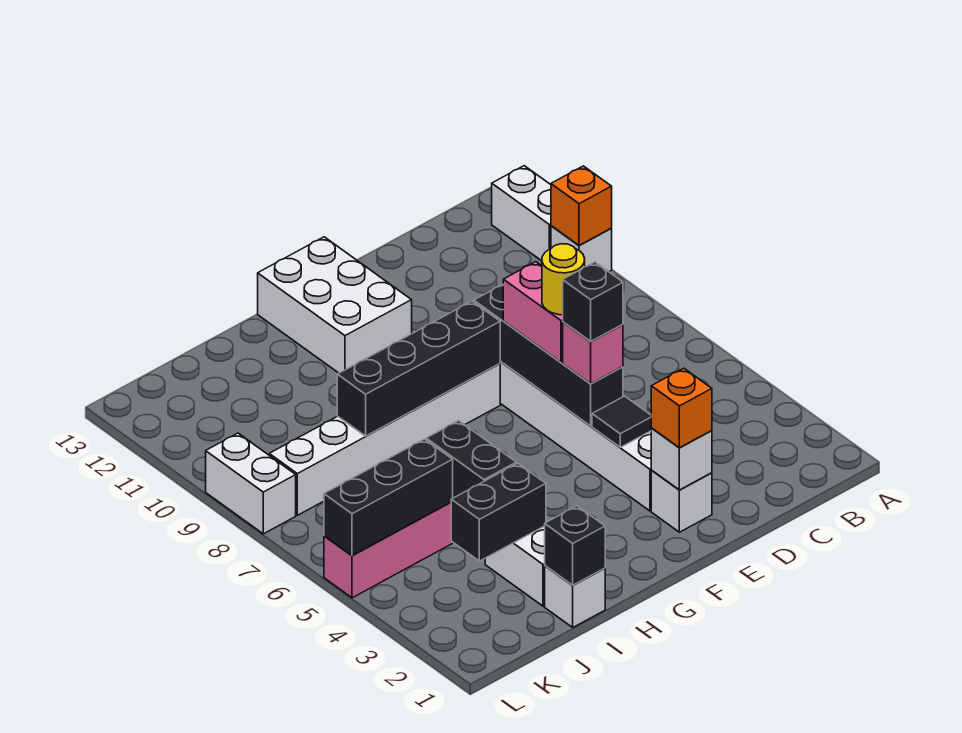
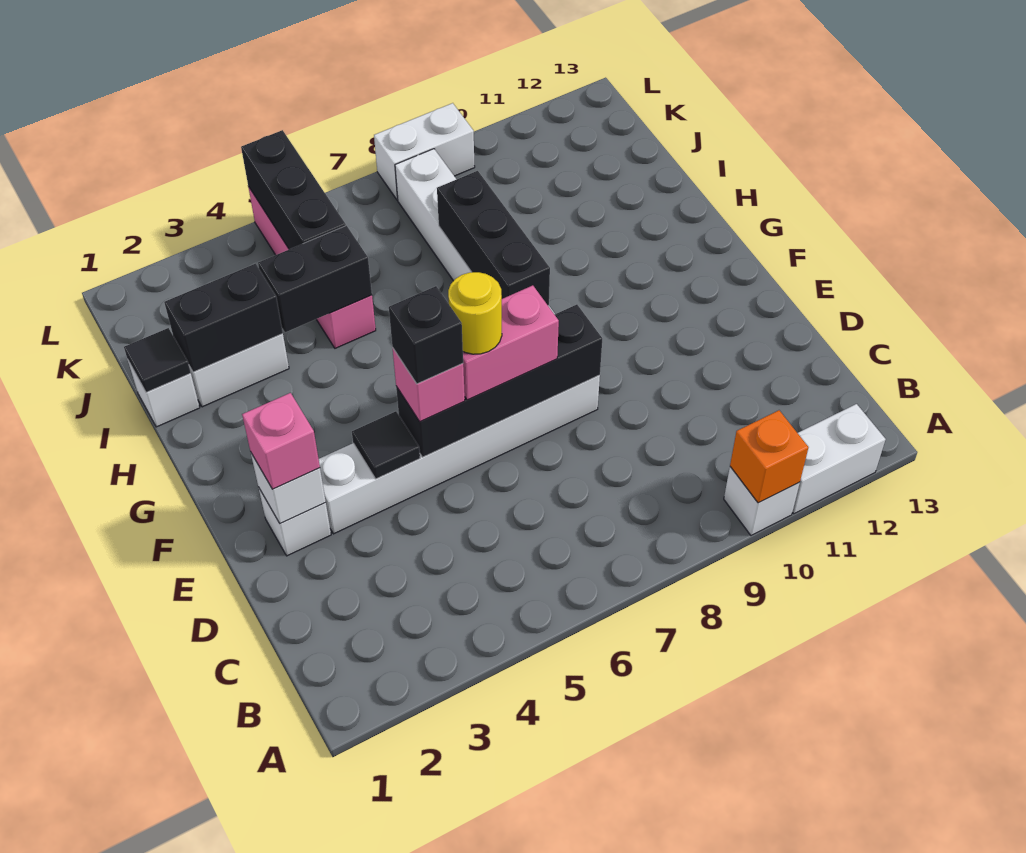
orange brick E2 level 3 -> pink brick E2 level 3
black brick F8:I8 level 2 -> black brick G8:I8 level 2
white brick F11:G13 level 1 -> none
black brick I1 level 2 -> black tile I1 level 2
black brick I3:J3 level 2 -> black brick I2:I3 level 2

